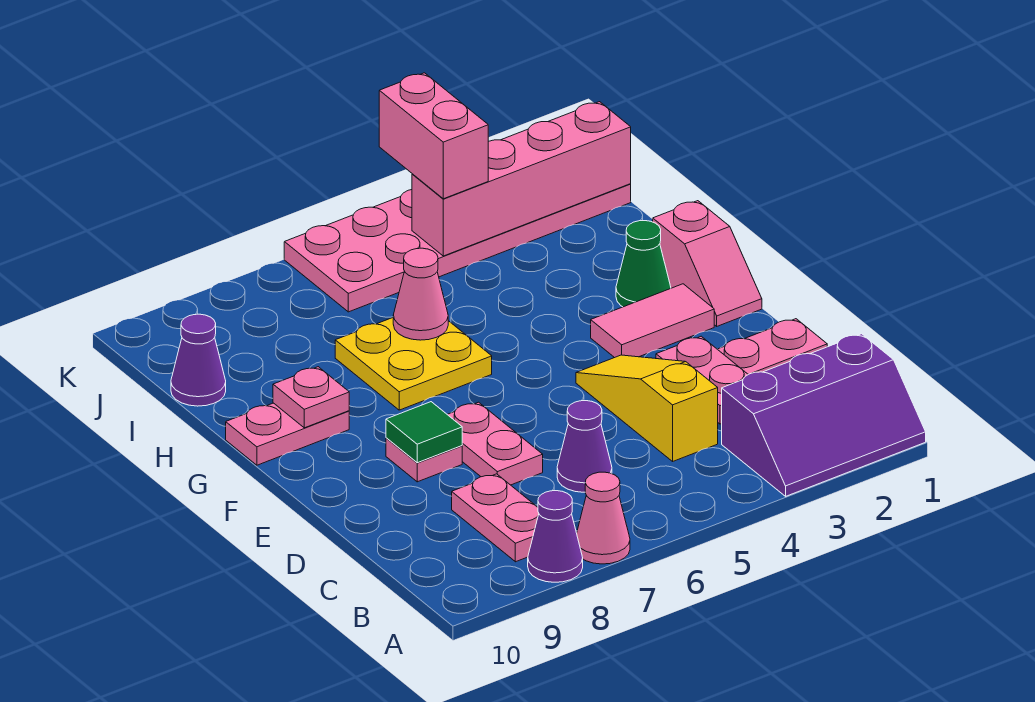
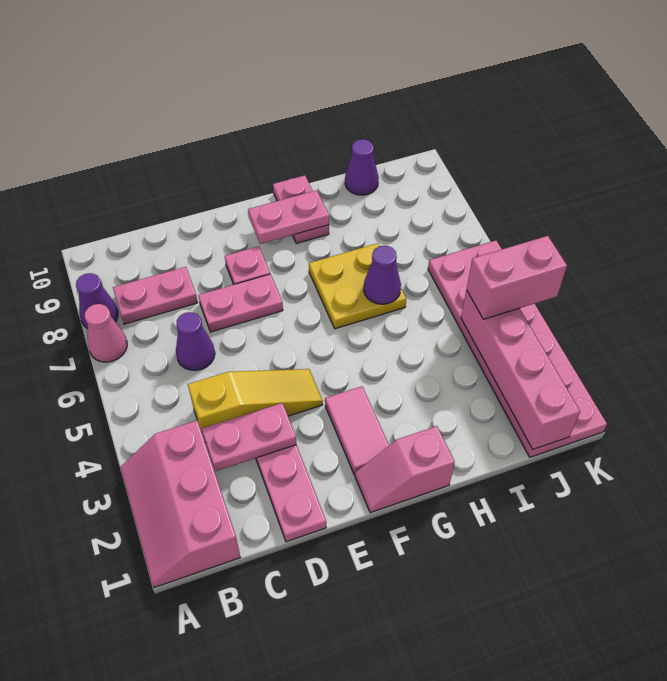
purple slope A1:B3 level 1 top B -> pink slope A1:B3 level 1 top B
green tile E8 level 2 -> none
green cone G2 level 1 -> none
pink plate G9 level 2 -> pink plate F9:G9 level 2
pink cone H6 level 2 -> purple cone H6 level 2

